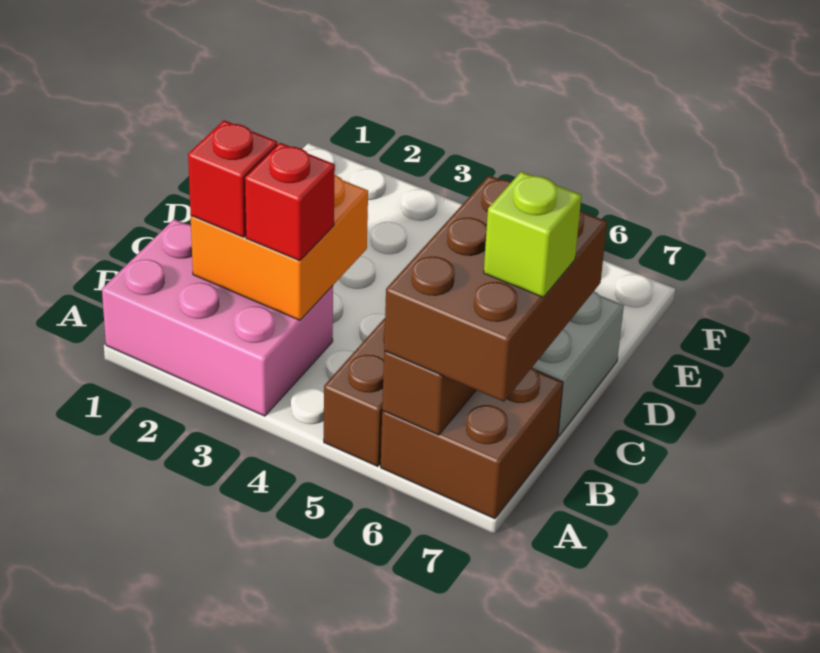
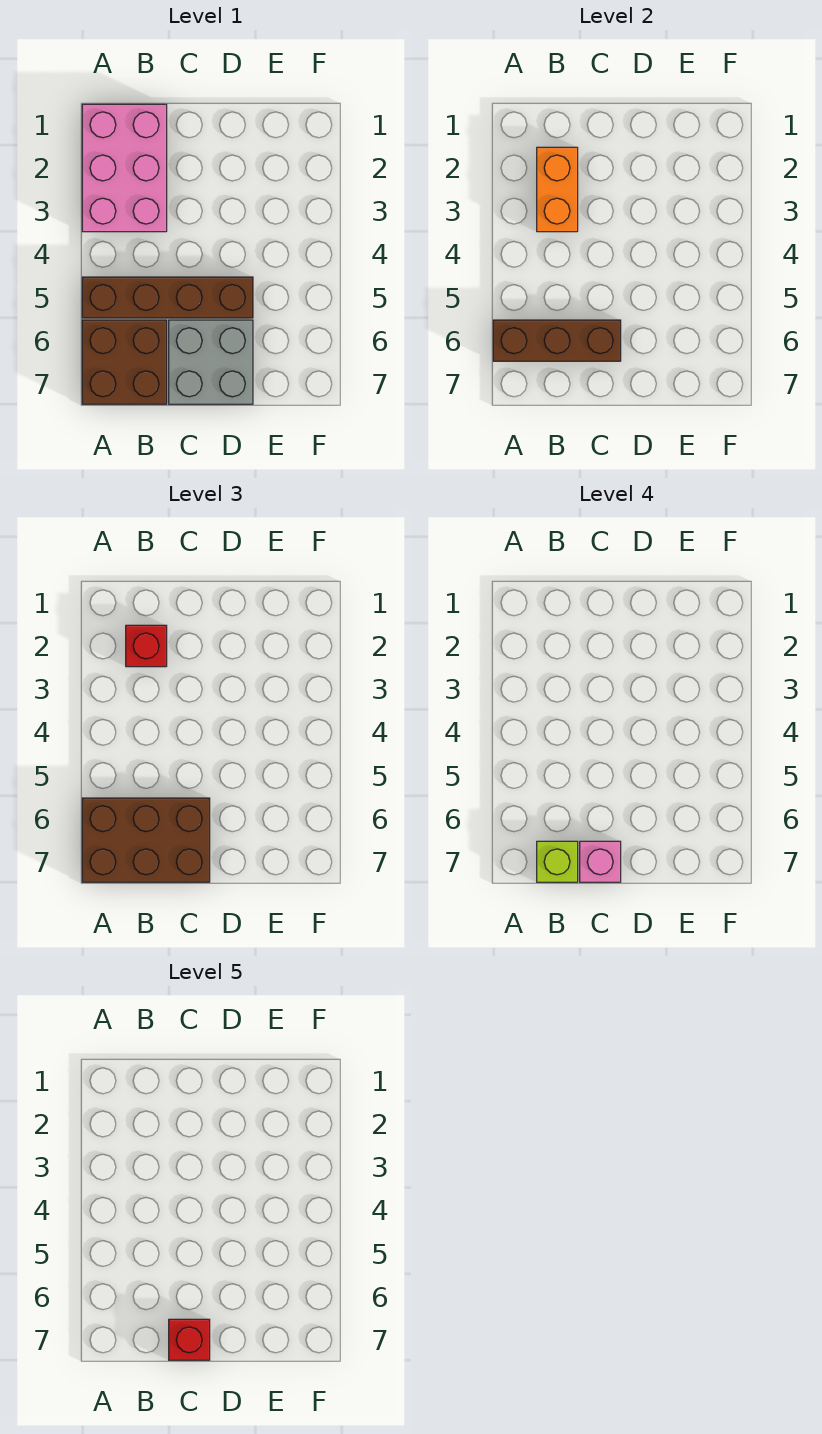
orange brick B2:C3 level 2 -> orange brick B2:B3 level 2
red brick B3 level 3 -> red brick C7 level 5
none -> pink brick C7 level 4

